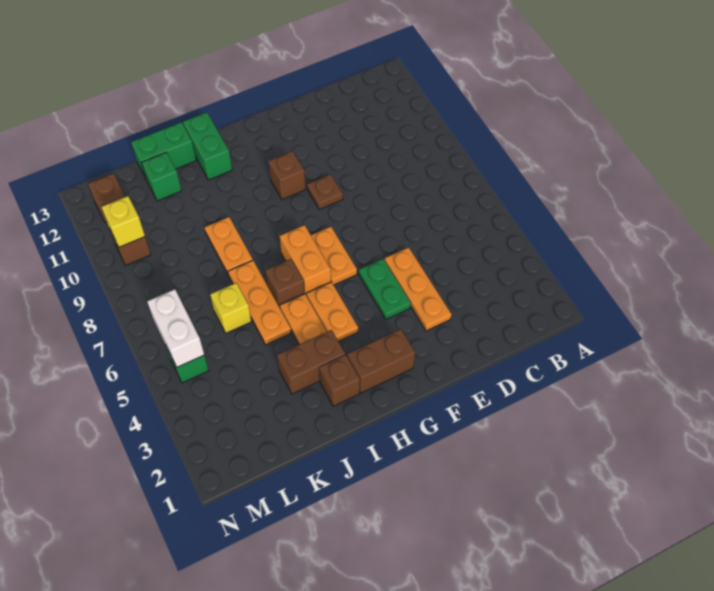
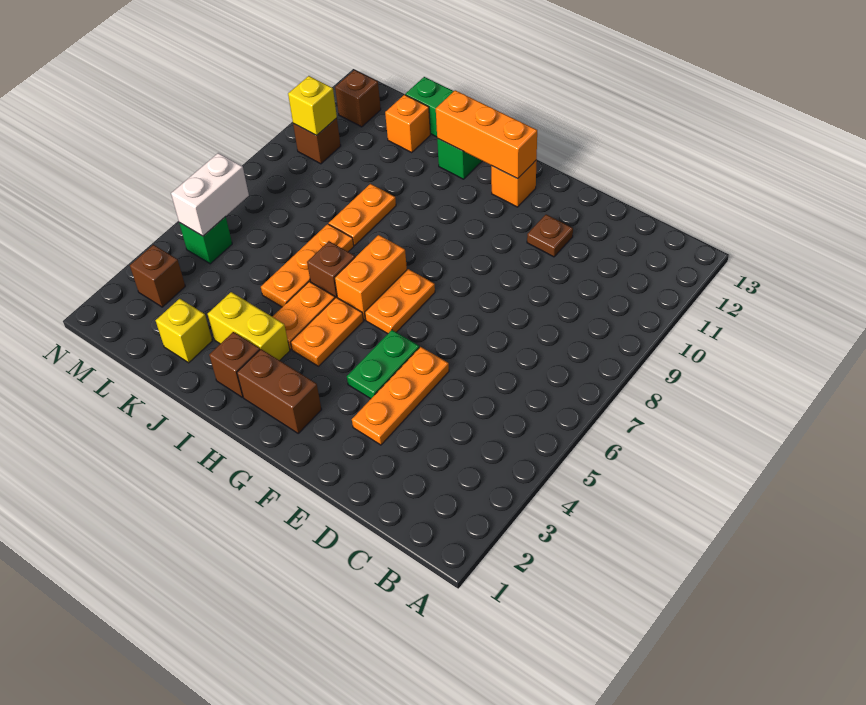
brown plate F9 level 1 -> brown plate E11 level 1
brown brick G10 level 1 -> brown brick M3 level 1
none -> orange brick G12 level 1
none -> orange brick G12:I12 level 2
brown brick I3:J3 level 1 -> yellow brick I3:J3 level 1
yellow brick K6 level 1 -> yellow brick K2 level 1
green brick K12 level 1 -> orange brick K12 level 1

